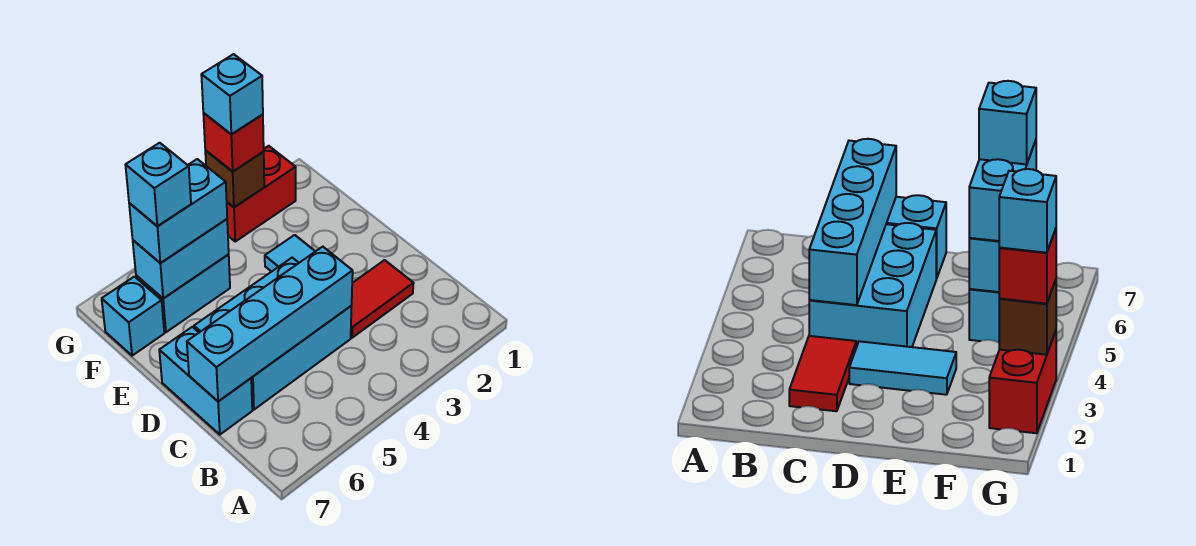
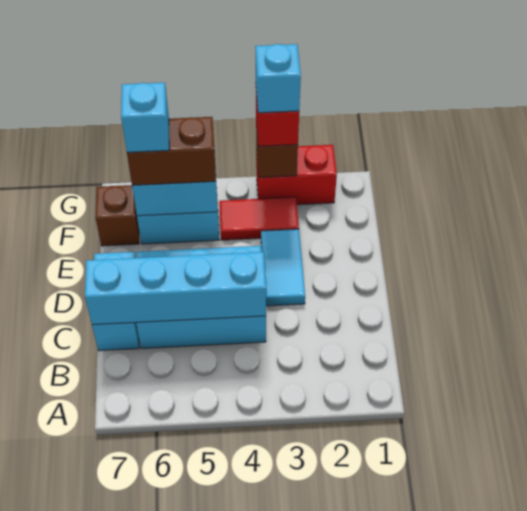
red tile C2:C3 level 1 -> red tile F3:F4 level 1
cyan brick F5:F6 level 3 -> brown brick F5:F6 level 3
cyan brick F7 level 1 -> brown brick F7 level 1

